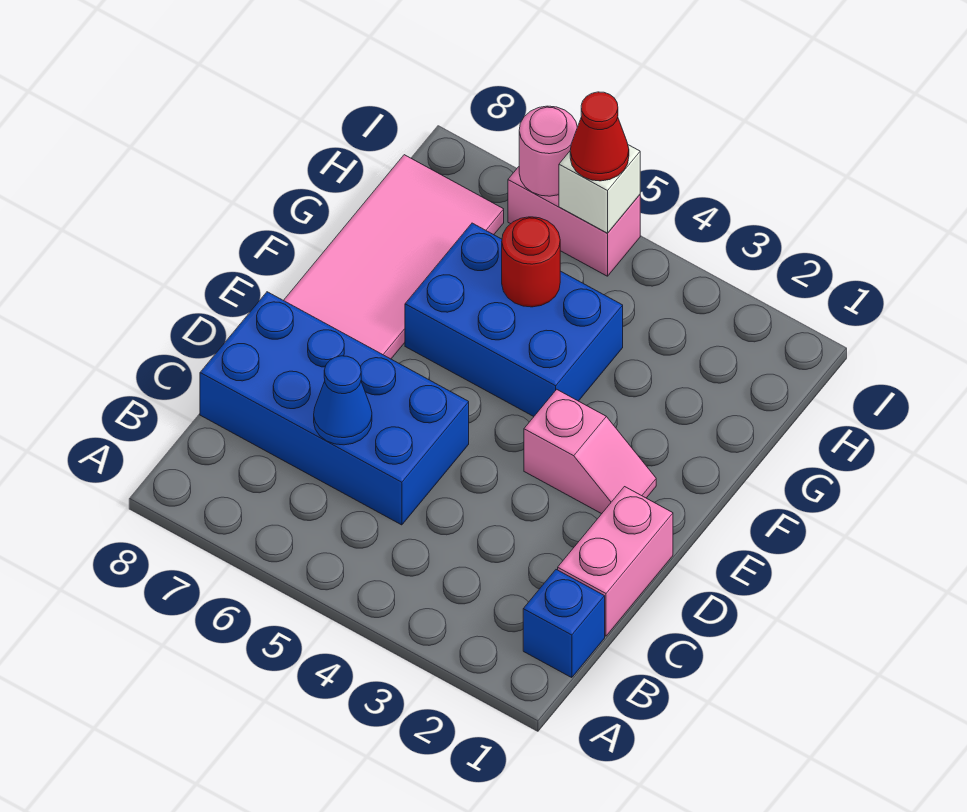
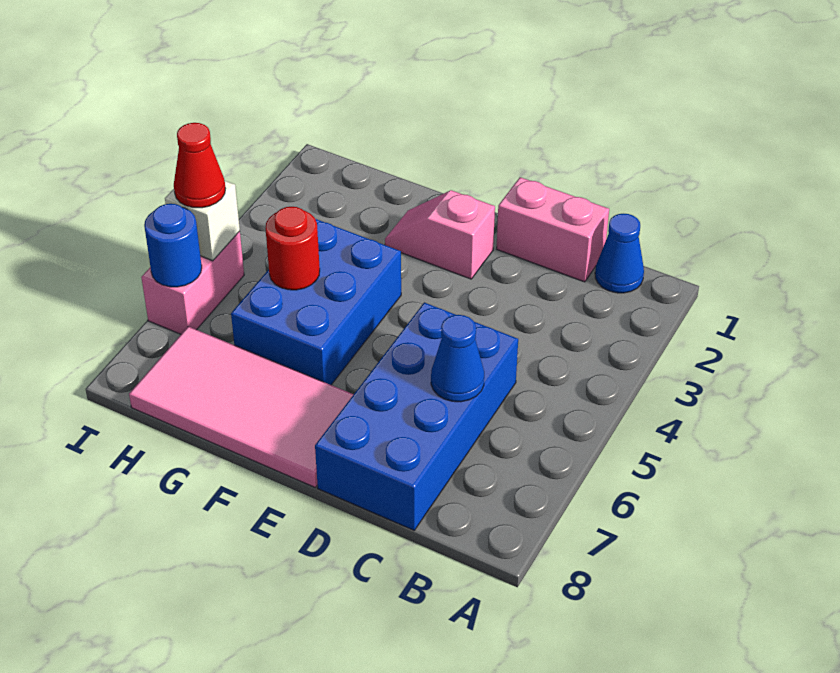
blue brick B1 level 1 -> blue cone B1 level 1
pink slope E2:E3 level 1 top 3 -> pink slope E2:F2 level 1 top E
pink round brick I6 level 2 -> blue round brick I6 level 2

